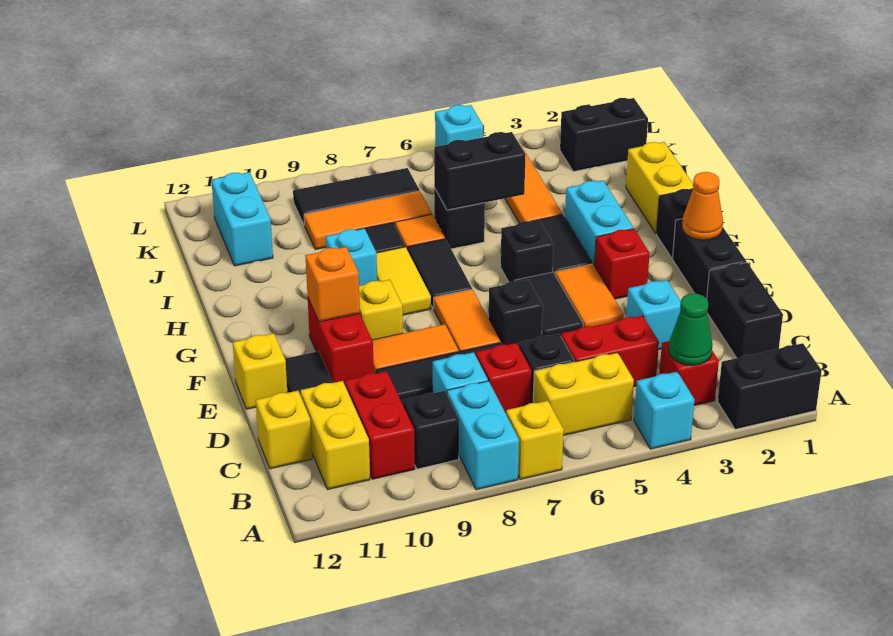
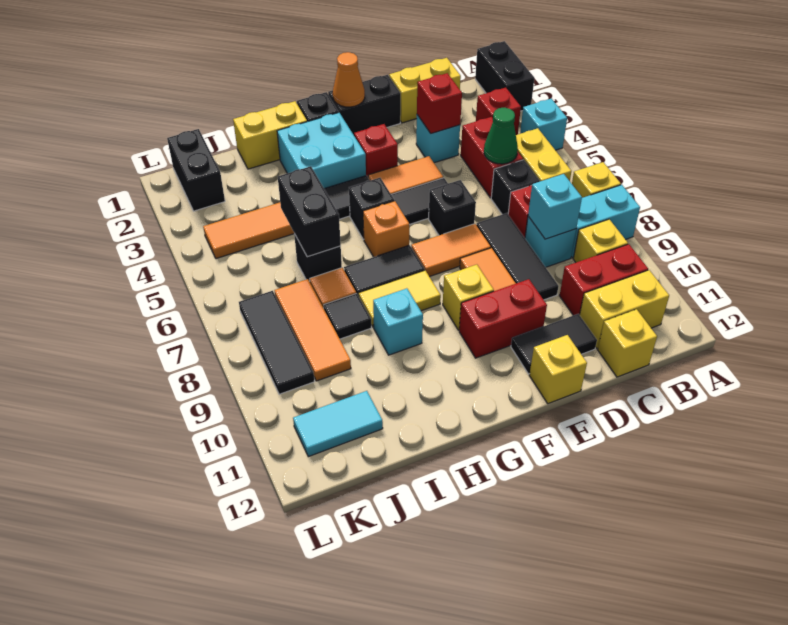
green cone B3 level 2 -> green cone C5 level 2
black brick B9 level 1 -> yellow brick B9 level 1
black brick C1:D1 level 1 -> yellow brick C1:D1 level 1
none -> red brick D3 level 2
orange brick F10 level 2 -> orange brick G6 level 1
cyan brick G3:H3 level 1 -> cyan brick G2:H3 level 1
cyan brick J11:K11 level 1 -> cyan tile J11:K11 level 1
cyan brick L5 level 1 -> cyan brick C8 level 2

